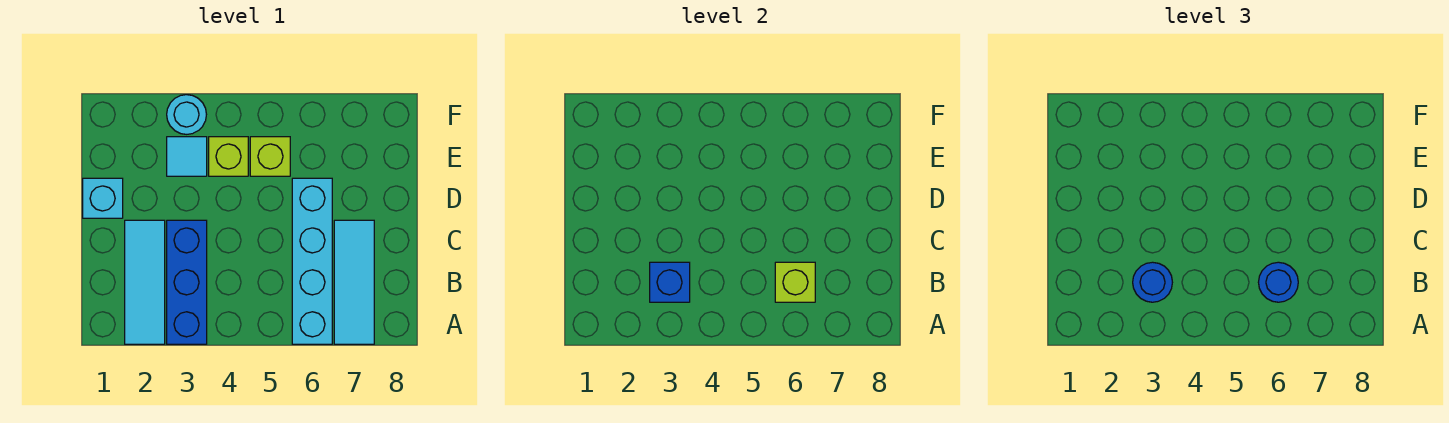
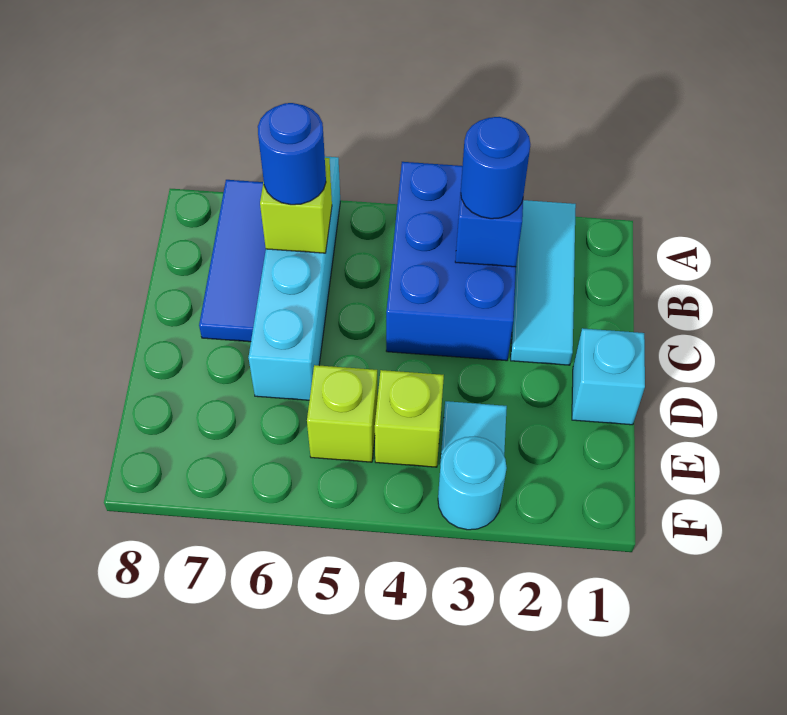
blue brick A3:C3 level 1 -> blue brick A3:C4 level 1
cyan tile A7:C7 level 1 -> blue tile A7:C7 level 1

